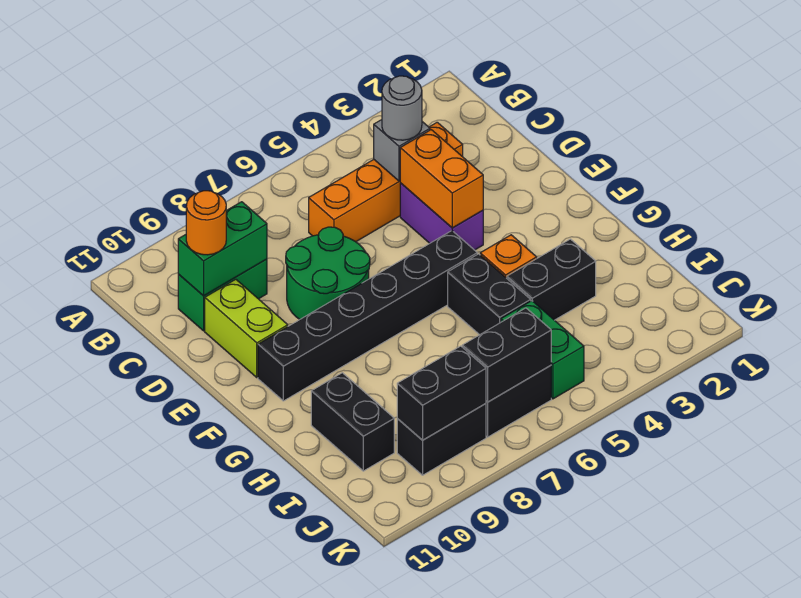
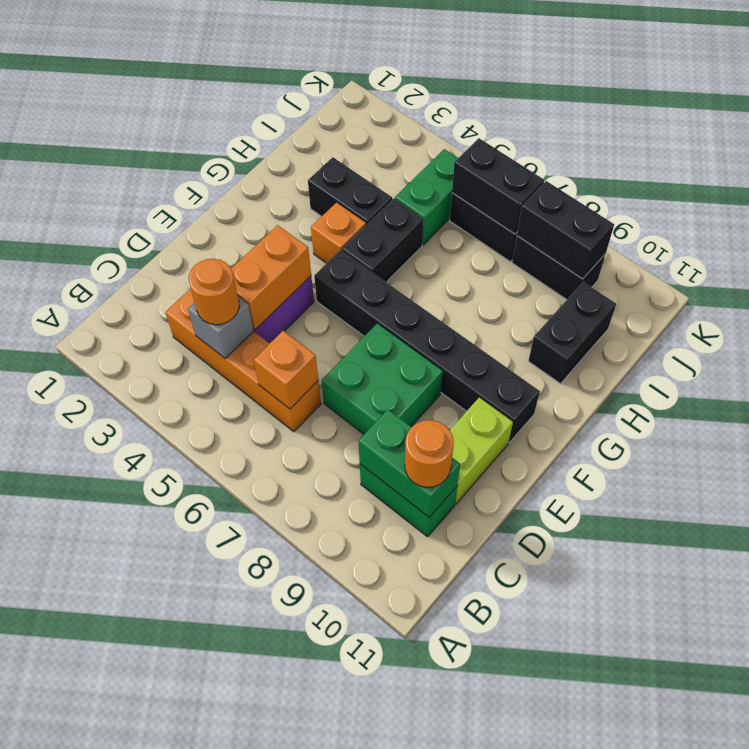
grey round brick C4 level 3 -> orange round brick C4 level 3
none -> orange brick C6 level 2
green round brick D7:E8 level 1 -> green brick D7:E8 level 1

